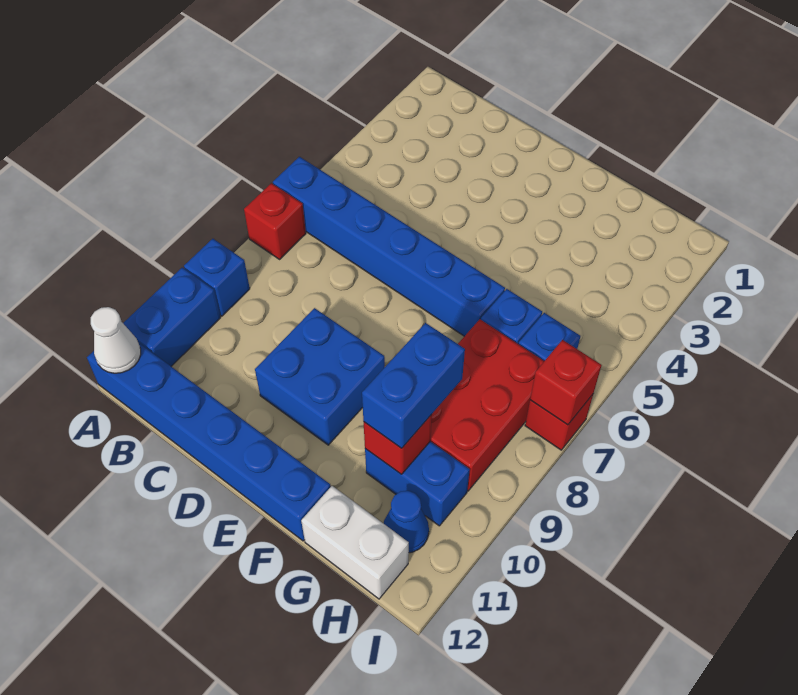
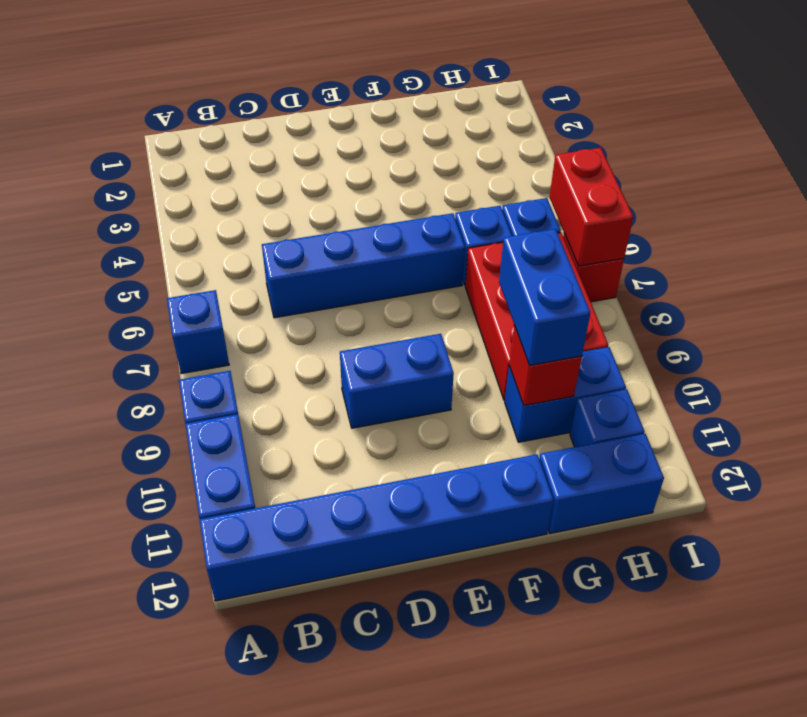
blue brick A6:F6 level 1 -> blue brick C6:F6 level 1
red brick A7 level 1 -> blue brick A7 level 1
white cone A12 level 2 -> none
blue brick D9:E10 level 1 -> blue brick D9:E9 level 1
white brick G12:H12 level 1 -> blue brick G12:H12 level 1
blue cone H11 level 1 -> blue brick H11 level 1
red brick I7 level 2 -> red brick I6:I7 level 2

